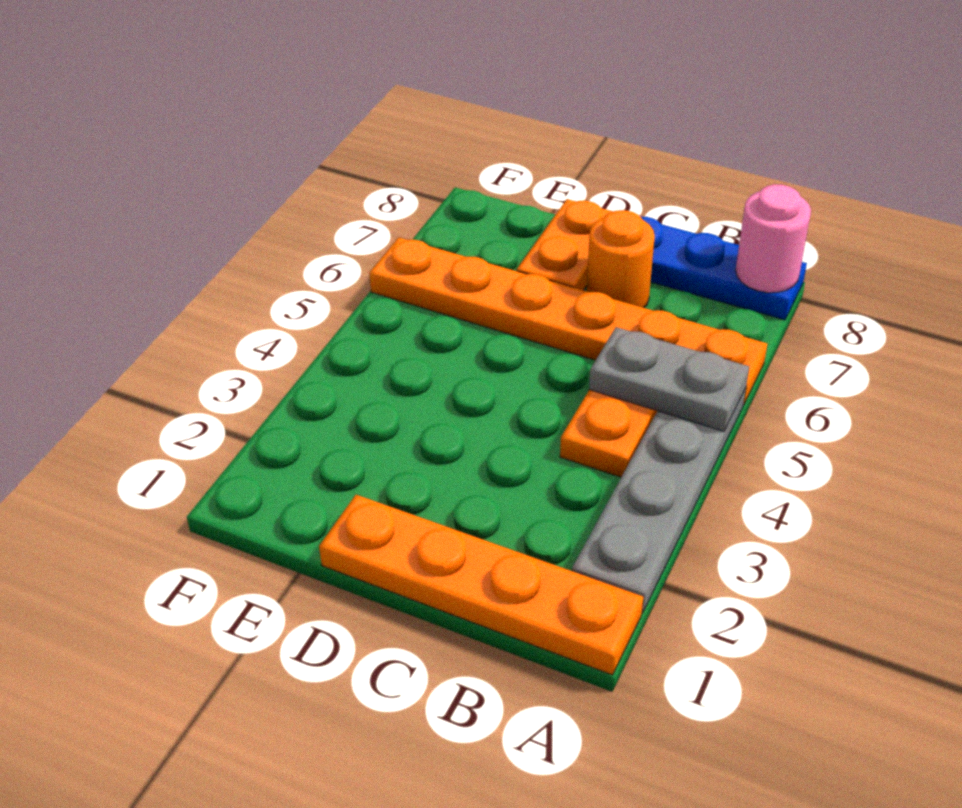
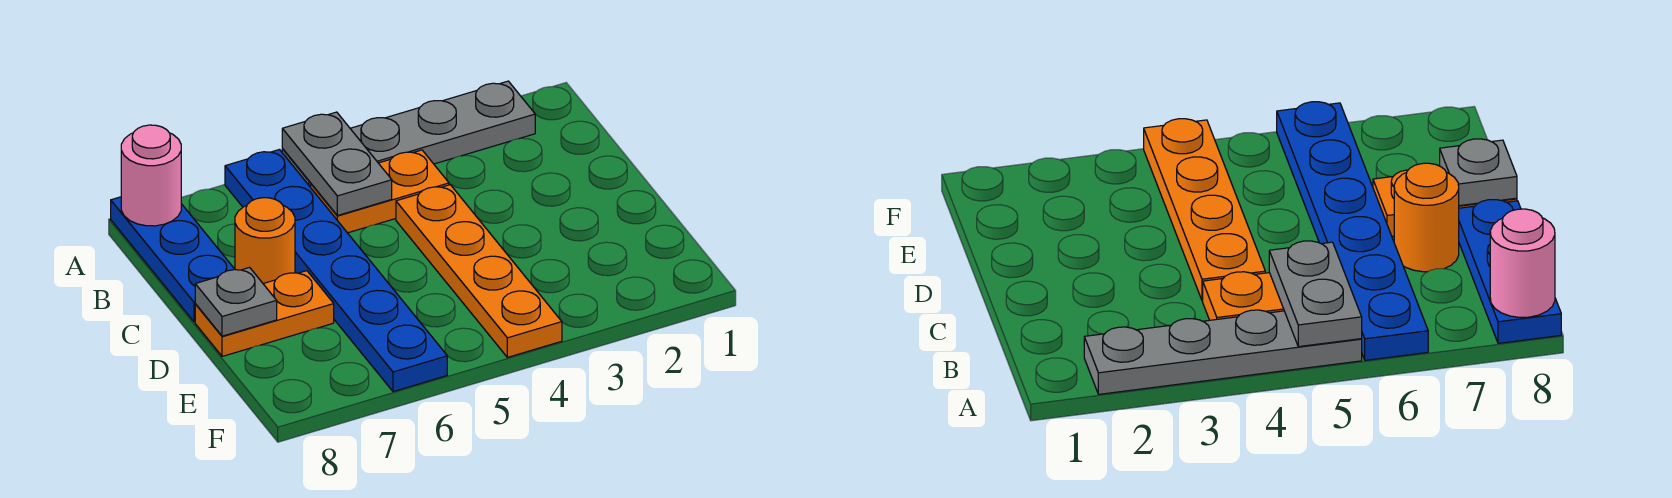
orange plate A1:D1 level 1 -> orange plate C4:F4 level 1
orange plate A6:F6 level 1 -> blue plate A6:F6 level 1
none -> grey plate D8 level 2

